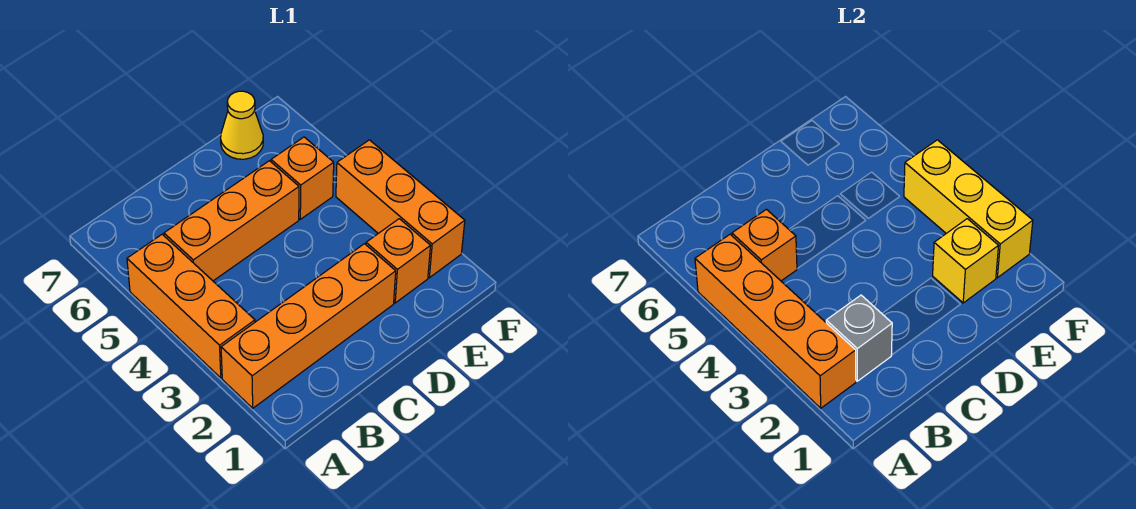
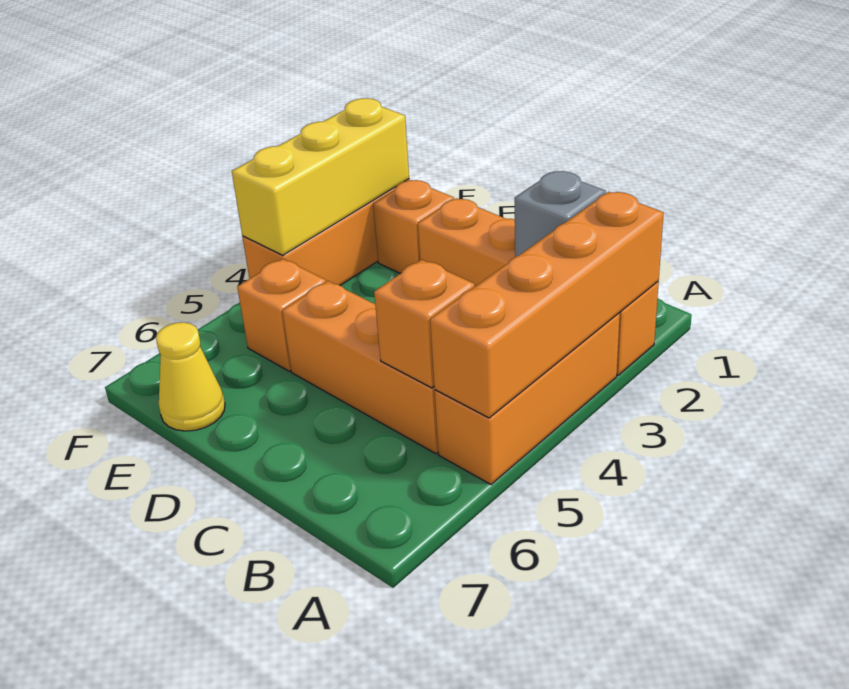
yellow brick E2 level 2 -> none

